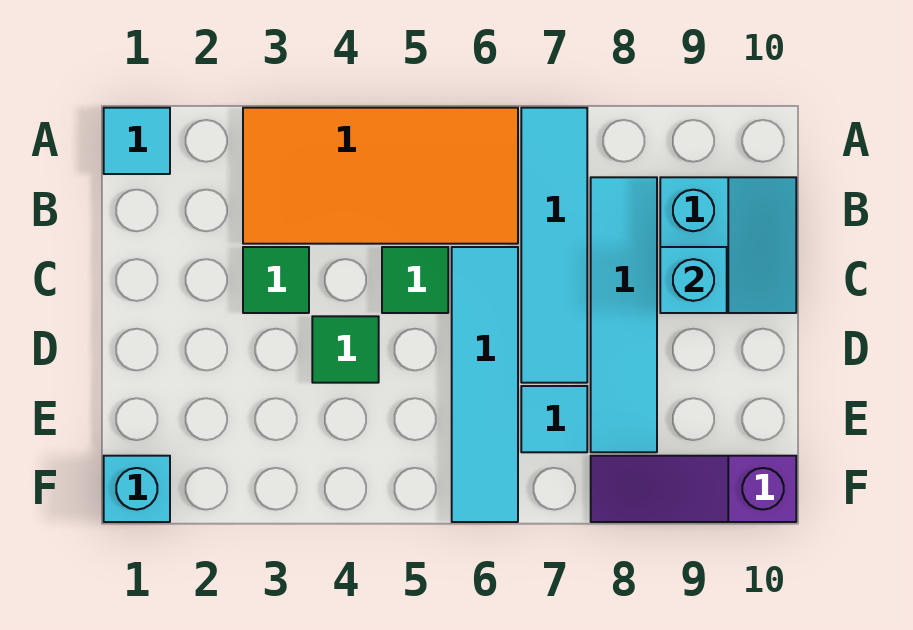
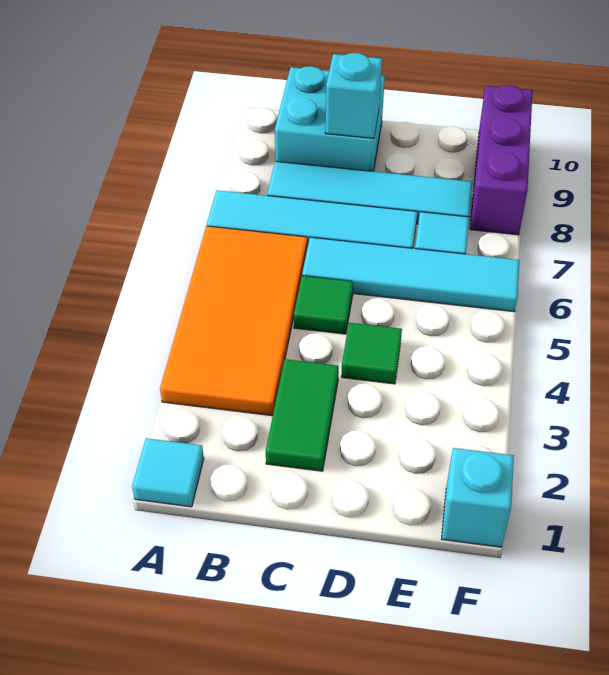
cyan slope B9:C10 level 1 top 9 -> cyan brick B9:C10 level 1
green tile C3 level 1 -> green tile C2:C3 level 1
purple slope F8:F10 level 1 top 10 -> purple brick F8:F10 level 1

